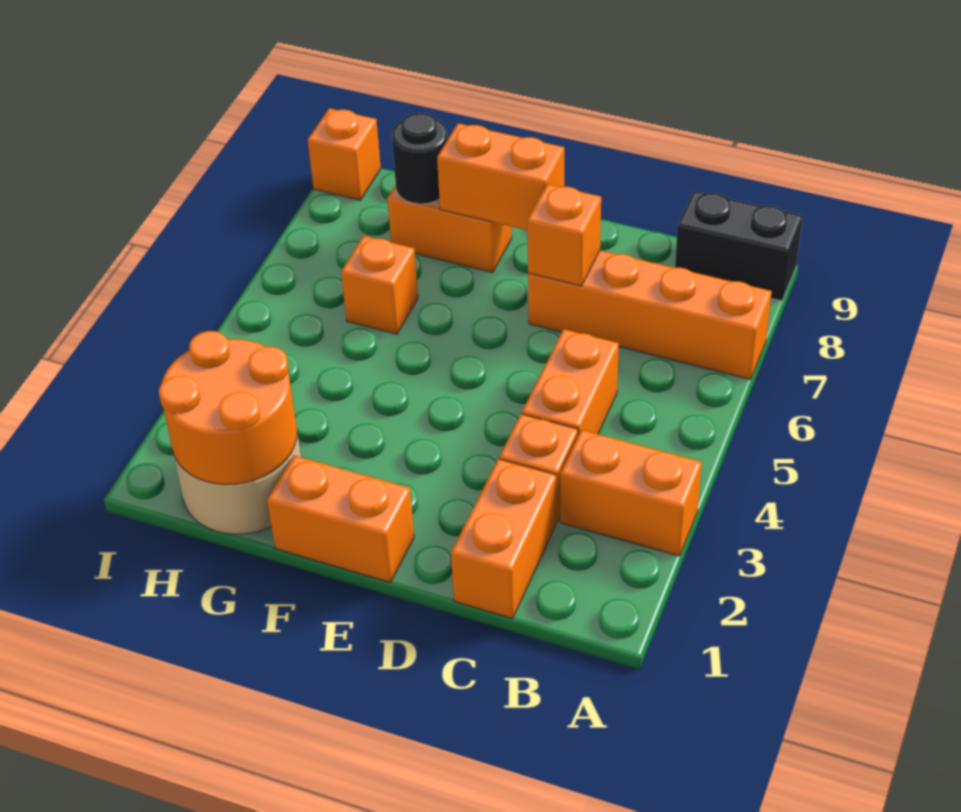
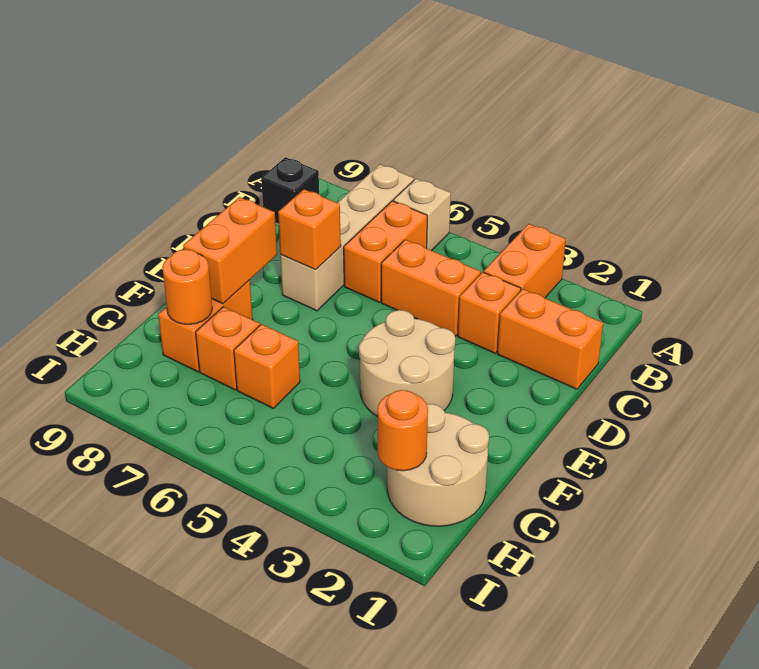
none -> tan brick A6 level 1
orange brick A7:D7 level 1 -> tan brick A7:D7 level 1
black brick A9:B9 level 1 -> black brick B9 level 1
orange brick E1:F1 level 1 -> orange brick B6:C6 level 1
none -> tan round brick E3:F4 level 1
orange round brick G1:H2 level 2 -> orange round brick H2 level 2
black round brick G8 level 2 -> orange round brick G8 level 2
orange brick I9 level 1 -> orange brick G7 level 1

